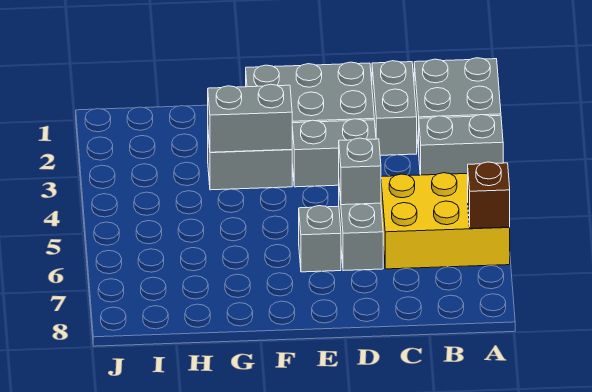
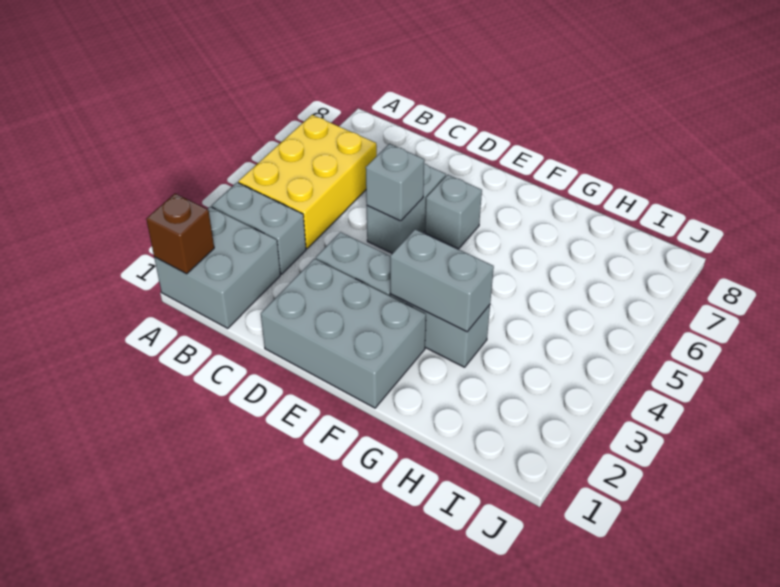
yellow brick A5:C6 level 1 -> yellow brick A4:B6 level 1
brown brick A6 level 2 -> brown brick A1 level 2
grey brick C1:C2 level 1 -> none

